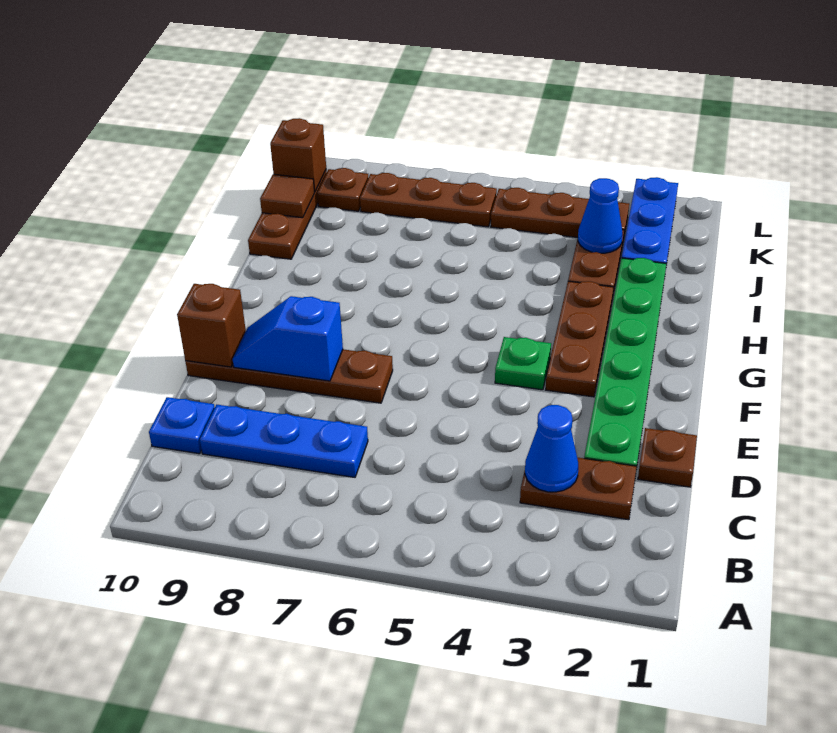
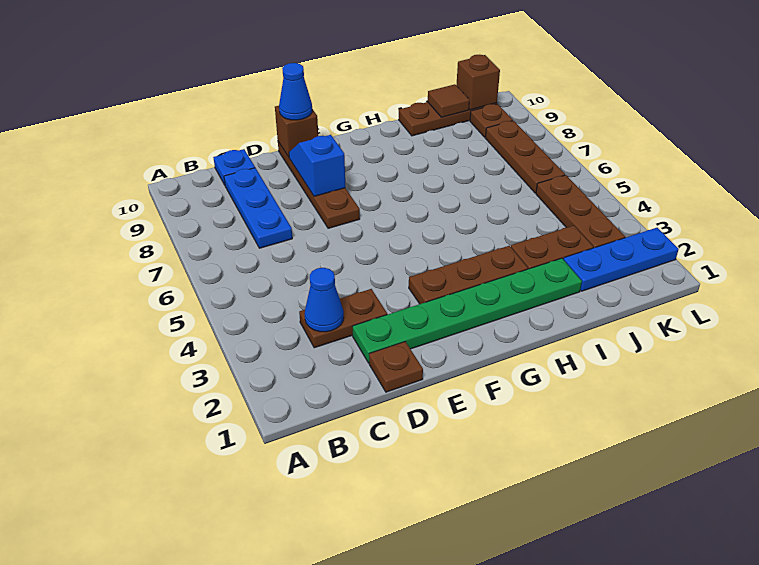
brown plate C2:C3 level 1 -> brown plate C3:D3 level 1
green plate F4 level 1 -> none
blue cone J3 level 2 -> blue cone E10 level 3

